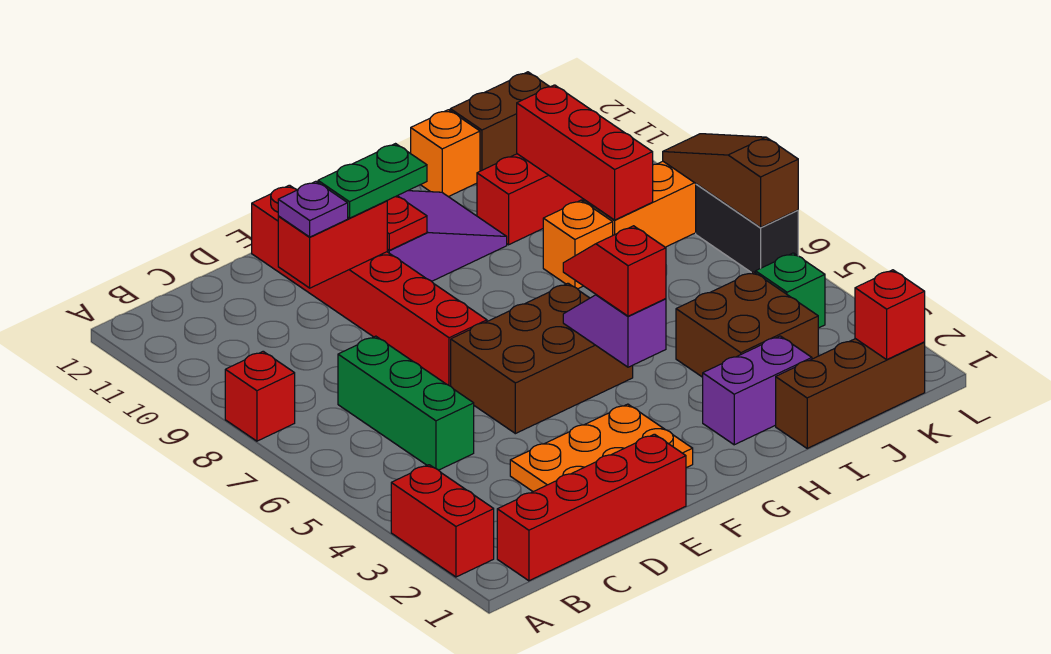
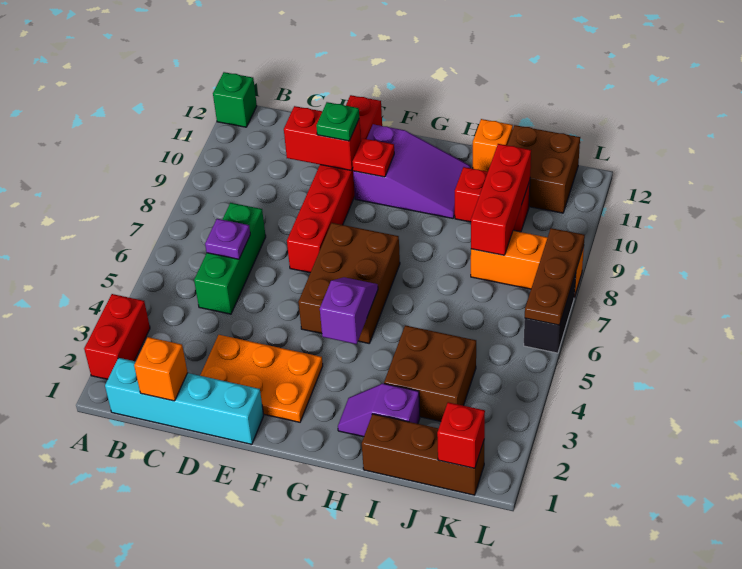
red brick A8 level 1 -> none
red brick B1:E1 level 1 -> cyan brick B1:E1 level 1
purple plate D10 level 3 -> purple plate C6 level 2
brown brick E5:G6 level 1 -> brown brick F5:G7 level 1
green plate E10:F10 level 3 -> green plate E10 level 3
red slope G4:G5 level 3 top 4 -> none
purple brick H2:I2 level 1 -> purple slope H2:I2 level 1 top I
orange brick I8 level 1 -> orange brick C1 level 2
brown brick J12:K12 level 1 -> brown brick J11:K12 level 1
green brick K4 level 1 -> green brick A12 level 1
brown slope L6:L8 level 2 top 6 -> brown plate L6:L8 level 2

